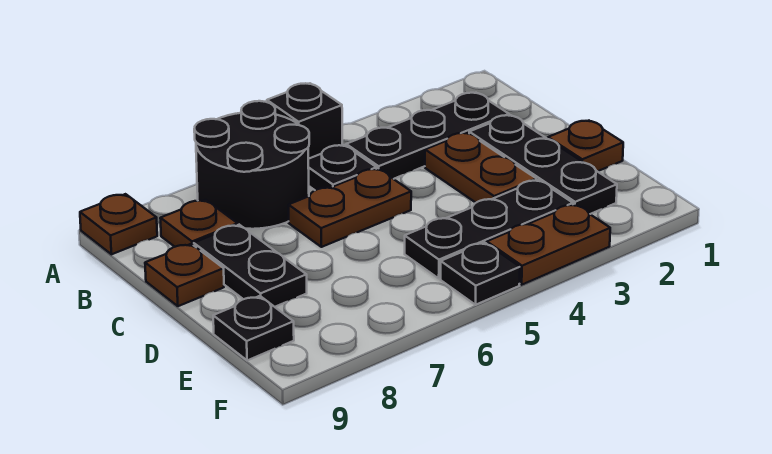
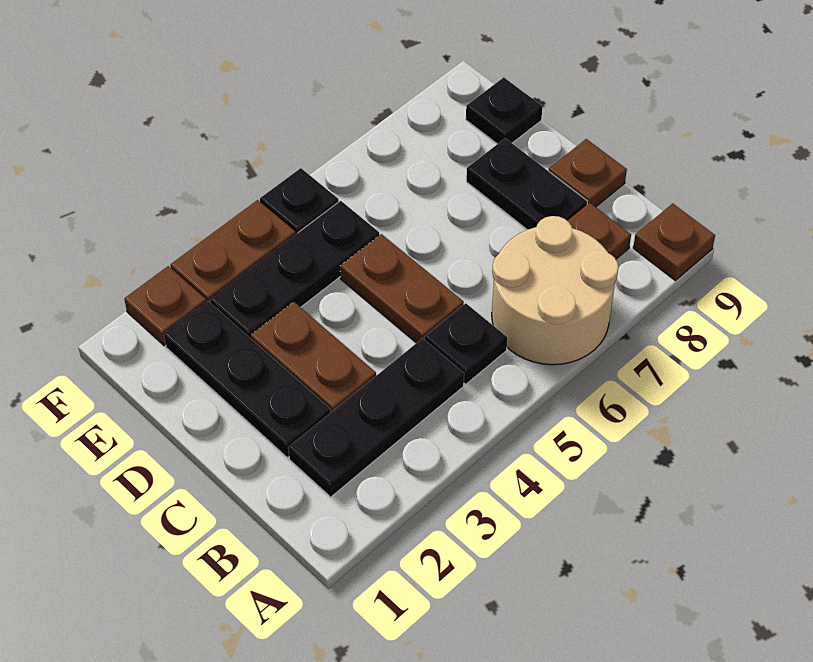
black brick A5 level 1 -> none
black round brick A6:B7 level 1 -> tan round brick A6:B7 level 1
brown plate C5:C6 level 1 -> brown plate C5:D5 level 1
brown plate D1 level 1 -> brown plate F2 level 1

